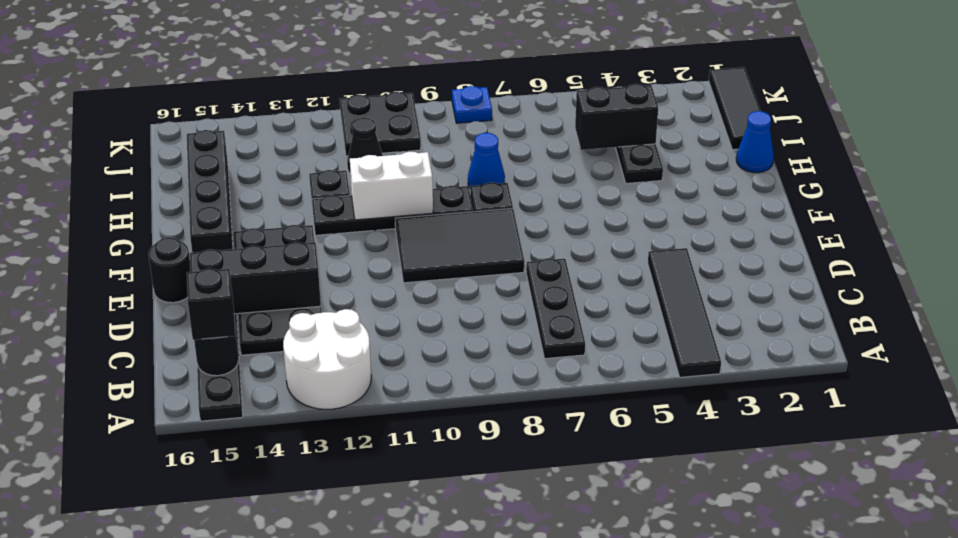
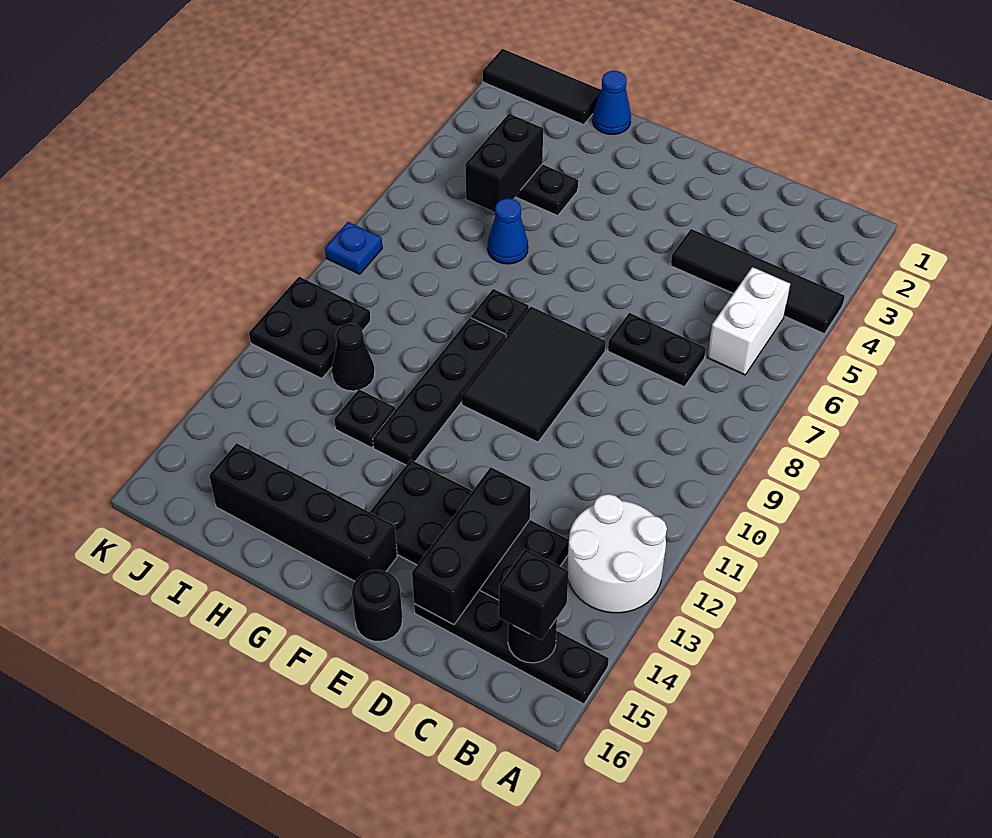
black plate B7:D7 level 1 -> black plate C7:D7 level 1
white brick G10:G11 level 2 -> white brick B5:B6 level 1
blue cone H8 level 1 -> blue cone H6 level 1

